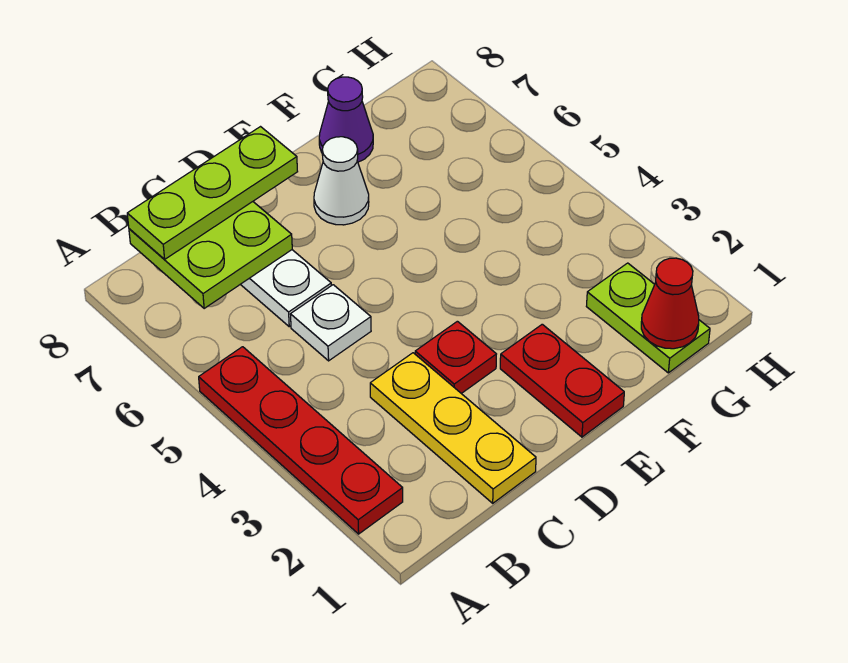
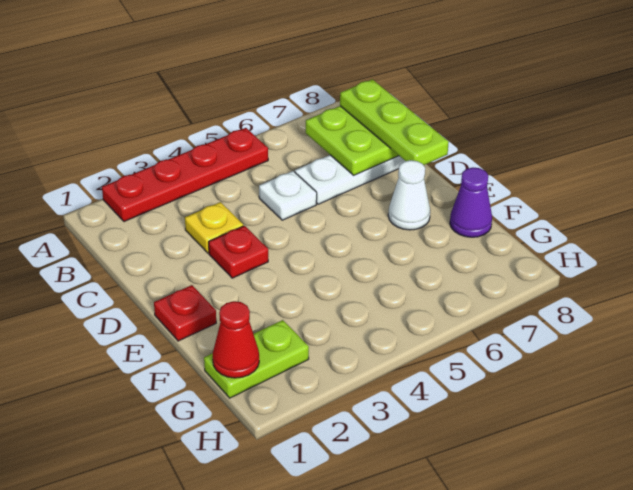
yellow plate C1:C3 level 1 -> yellow plate C3 level 1
red plate E1:E2 level 1 -> red plate E1 level 1

